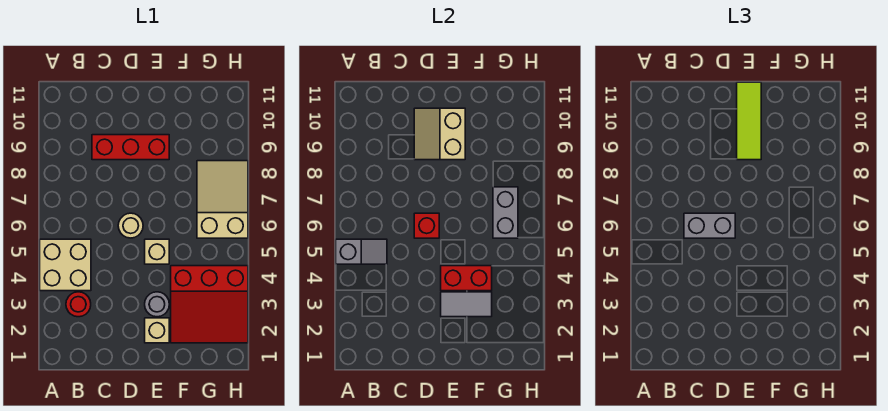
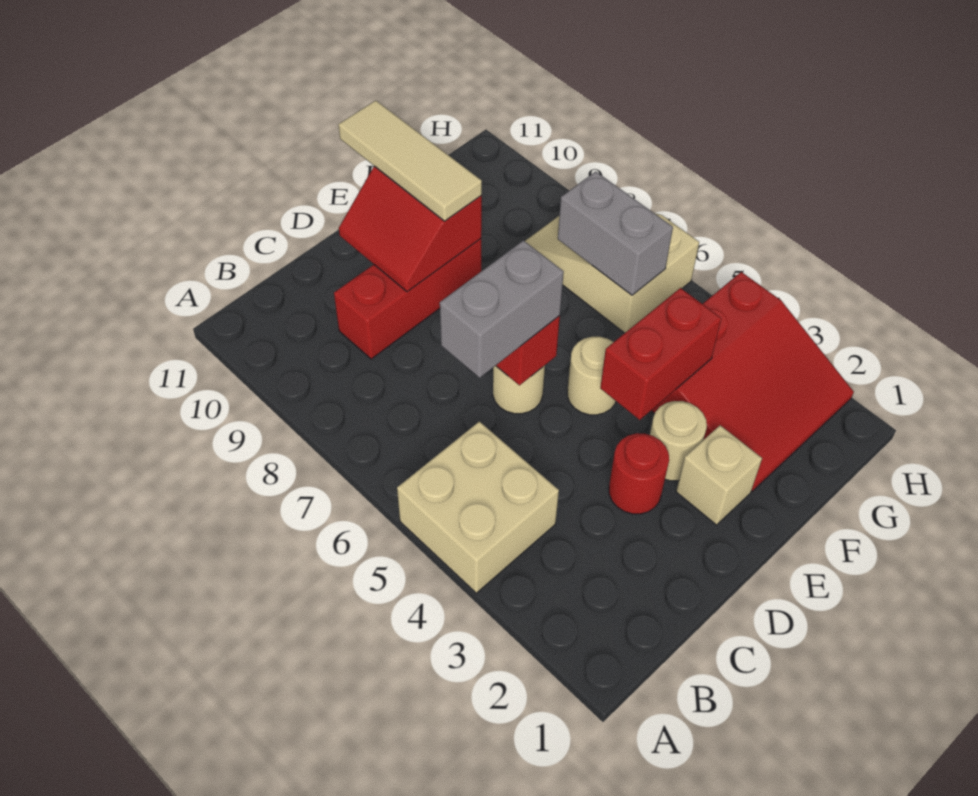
grey slope A5:B5 level 2 top A -> none
red round brick B3 level 1 -> red round brick D3 level 1
tan slope D9:E10 level 2 top E -> red slope D9:E10 level 2 top E
grey round brick E3 level 1 -> tan round brick E3 level 1
grey tile E3:F3 level 2 -> none
tan brick E5 level 1 -> tan round brick E5 level 1
lime tile E9:E11 level 3 -> tan tile E9:E11 level 3

